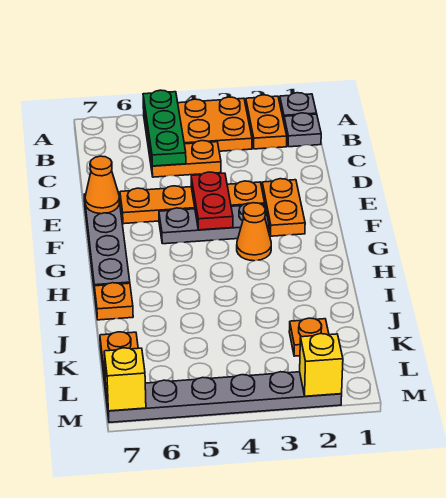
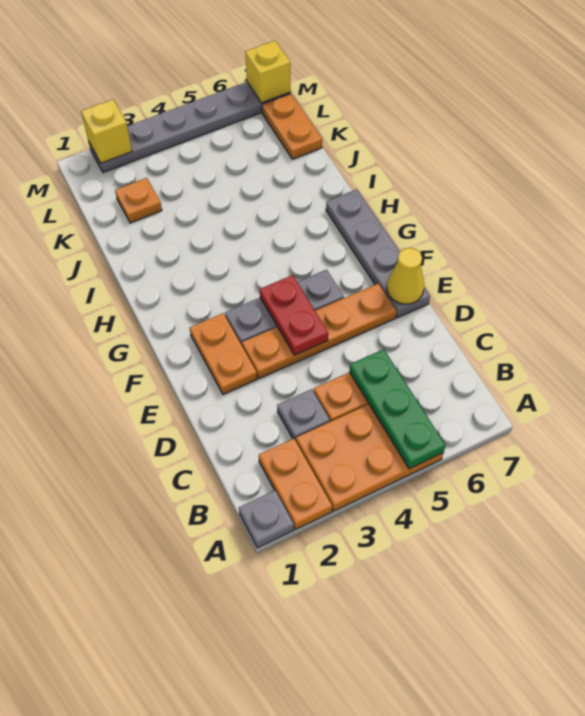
grey plate B1 level 1 -> grey plate C3 level 1
orange cone E7 level 2 -> yellow cone E7 level 2
orange cone G3 level 1 -> none
orange plate I7 level 1 -> none

